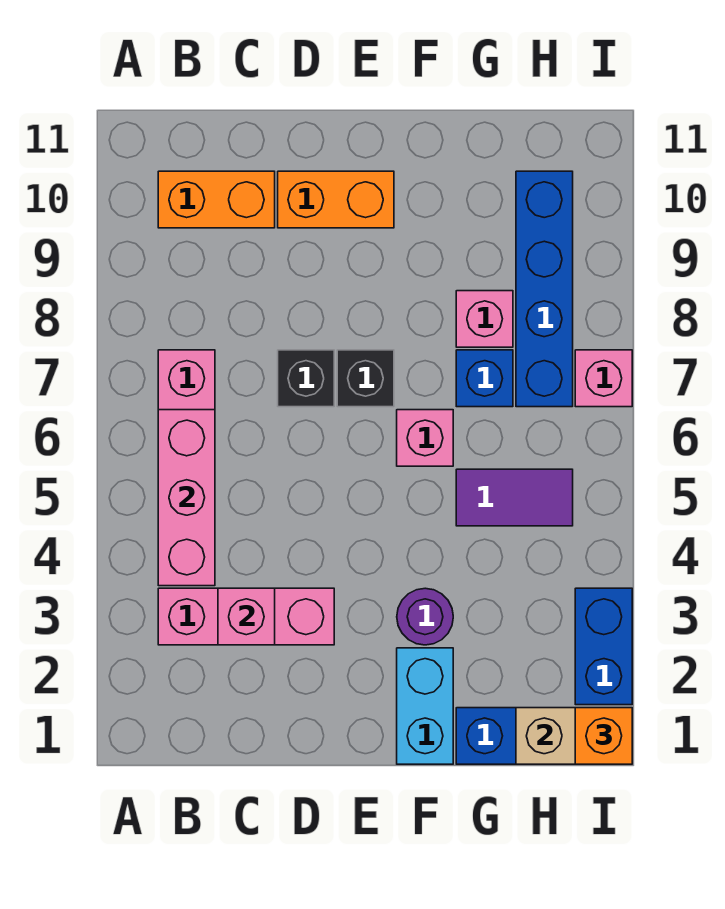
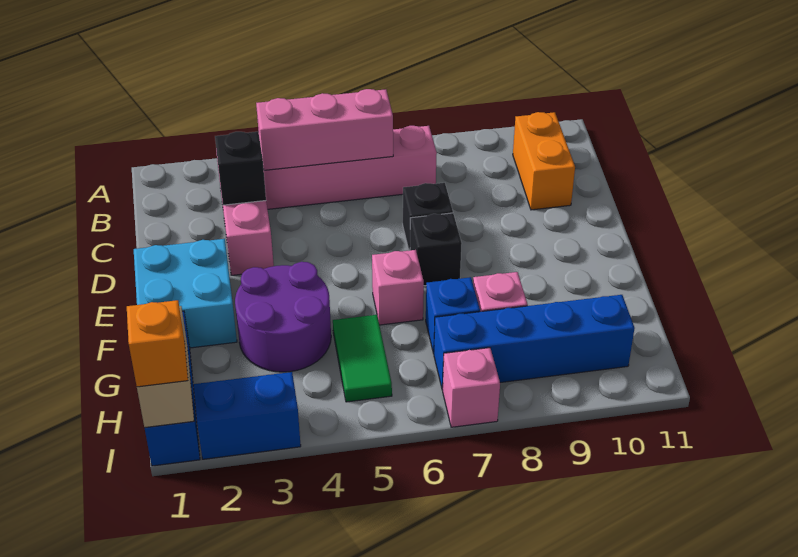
pink brick C3 level 2 -> black brick C3 level 2
orange brick D10:E10 level 1 -> none
cyan brick F1:F2 level 1 -> cyan brick E1:F2 level 1
purple round brick F3 level 1 -> purple round brick F3:G4 level 1
purple tile G5:H5 level 1 -> green tile G5:H5 level 1

